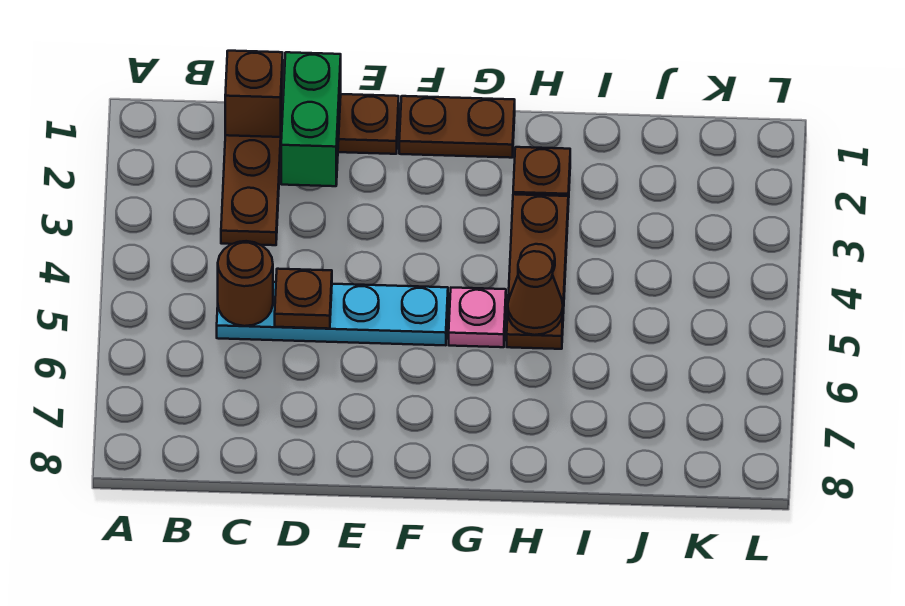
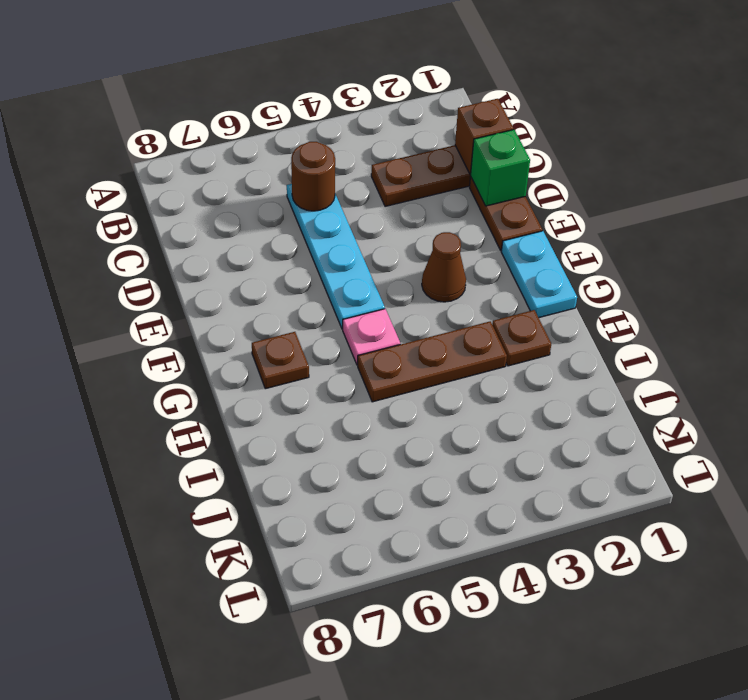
green brick D1:D2 level 2 -> green brick D1 level 2
brown plate D5 level 2 -> brown plate G7 level 1
brown plate F1:G1 level 1 -> cyan plate F1:G1 level 1
brown cone H5 level 2 -> brown cone F3 level 1

